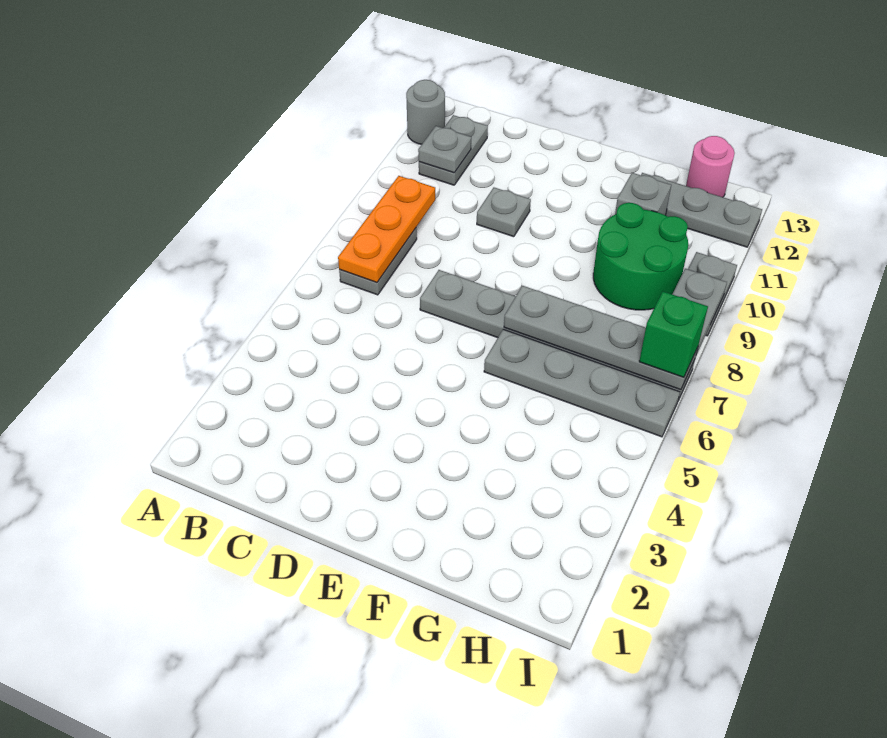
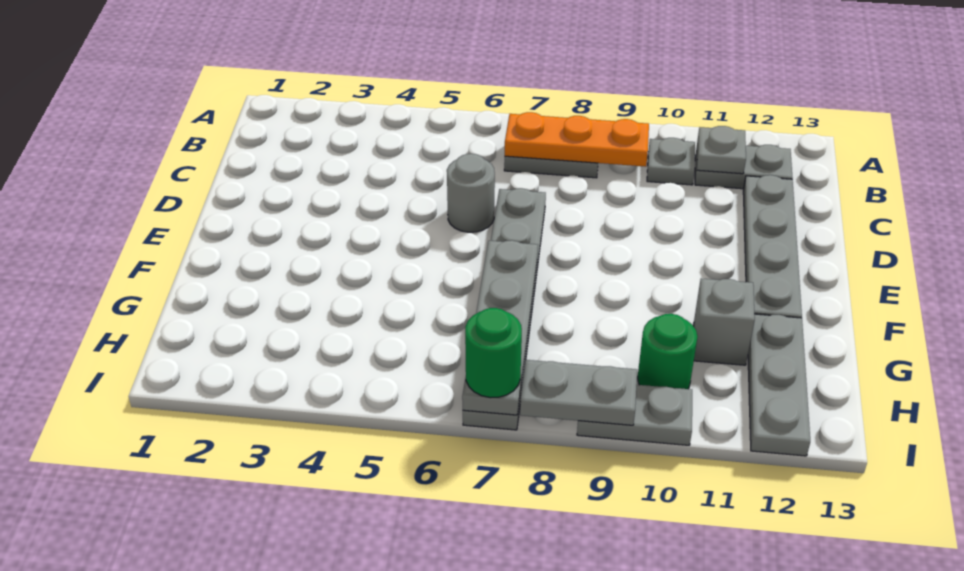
grey round brick A12 level 1 -> grey round brick D6 level 1
grey plate D10 level 1 -> grey plate B10 level 1
grey plate F6:I6 level 1 -> grey plate C12:F12 level 1
green round brick G9:H10 level 1 -> green round brick H10 level 1
pink round brick H13 level 1 -> none
green brick I7 level 3 -> green round brick I7 level 3

